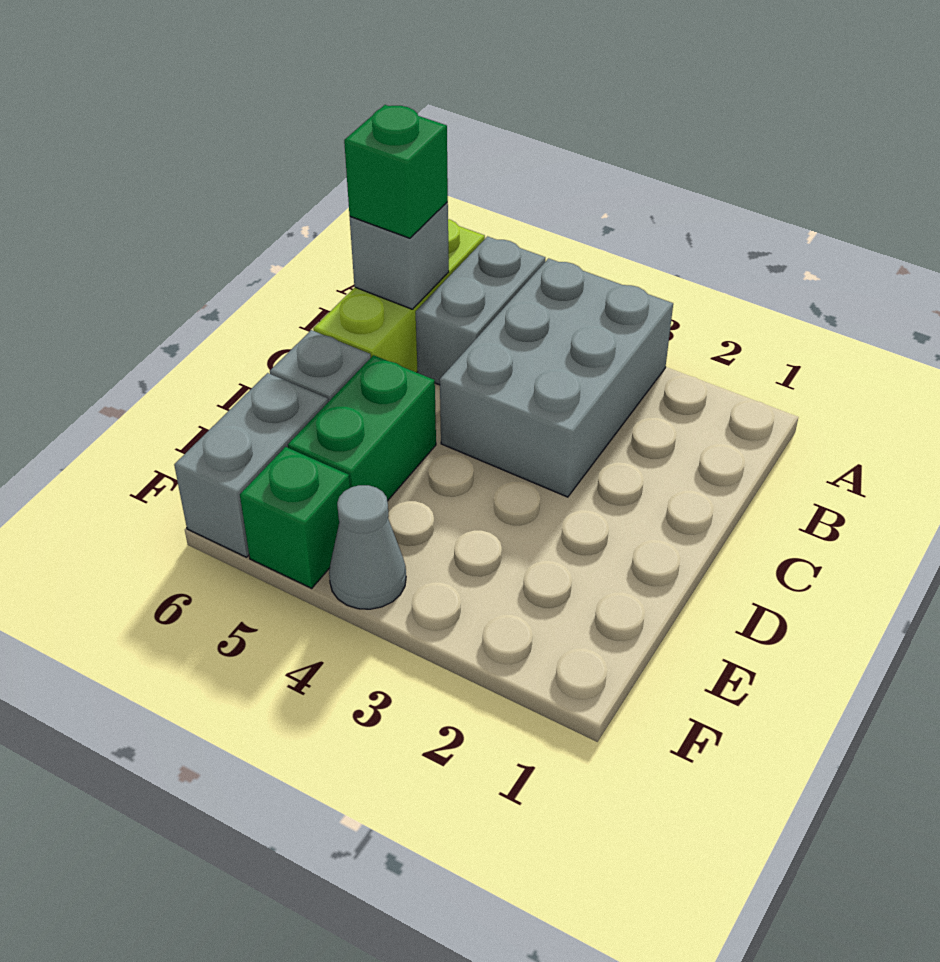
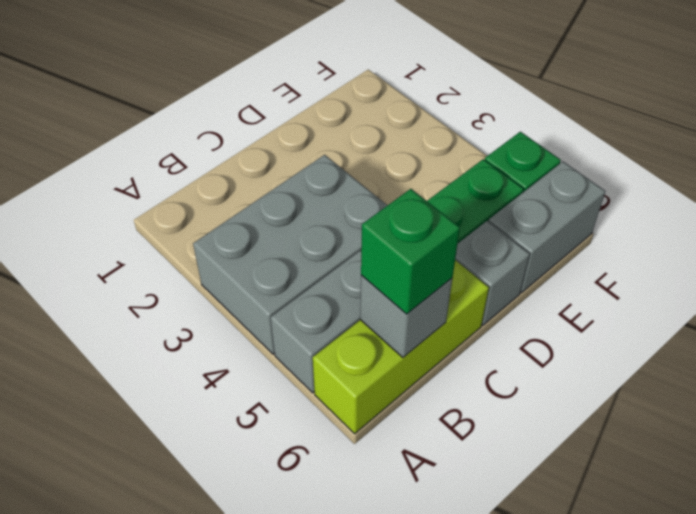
grey cone F4 level 1 -> none

